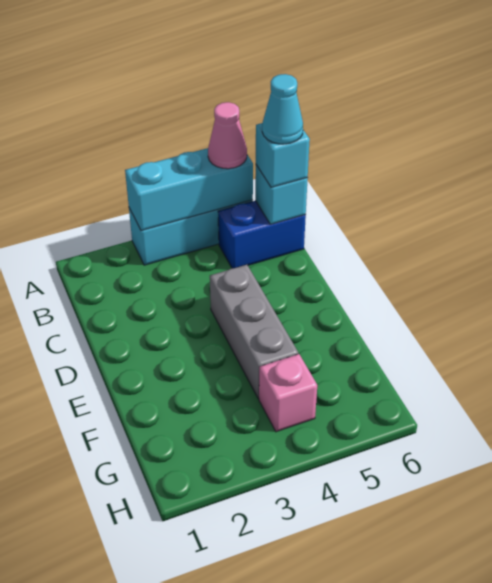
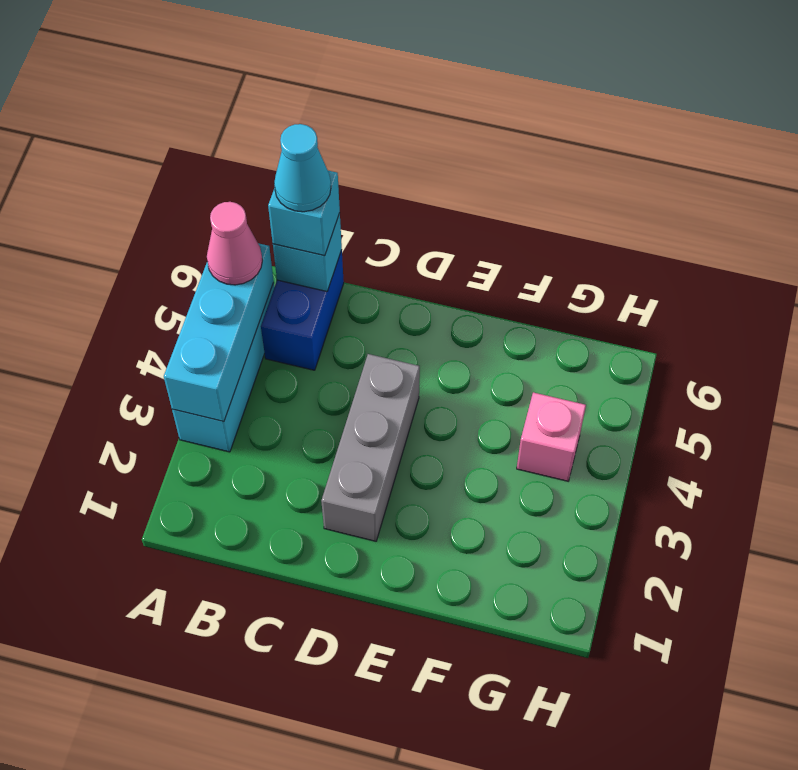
grey brick D4:F4 level 1 -> grey brick D2:D4 level 1

